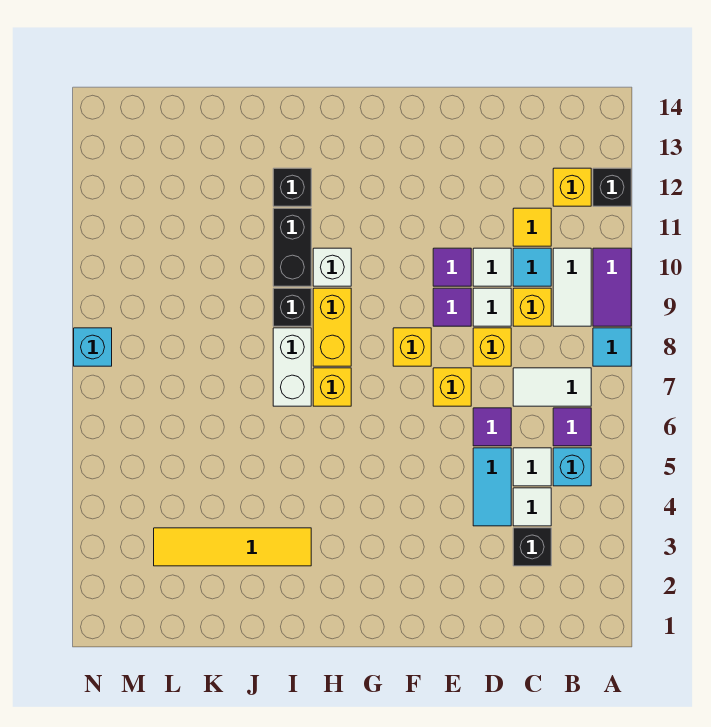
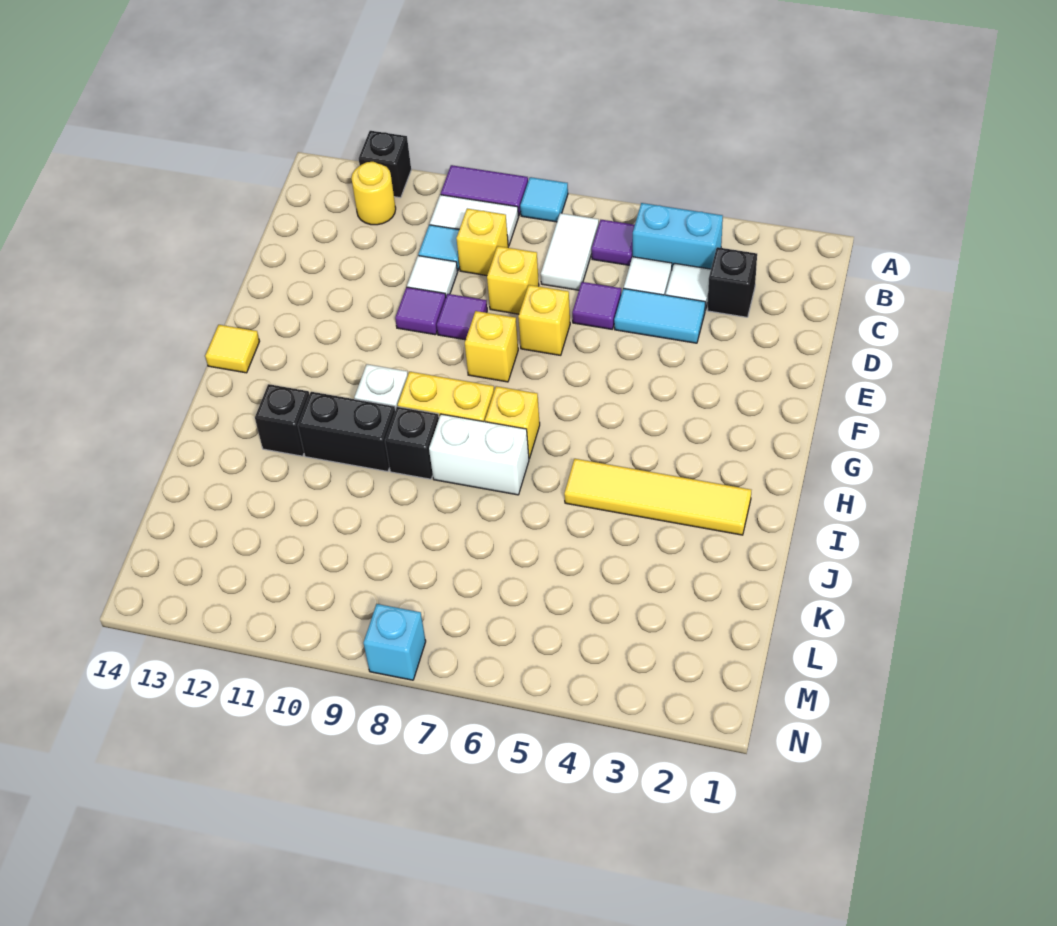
cyan brick B5 level 1 -> cyan brick B4:B5 level 1
yellow brick B12 level 1 -> yellow round brick B12 level 1
yellow tile C11 level 1 -> yellow tile G14 level 1
white tile D9 level 1 -> none
yellow tile I3:L3 level 1 -> yellow tile I2:I5 level 1

